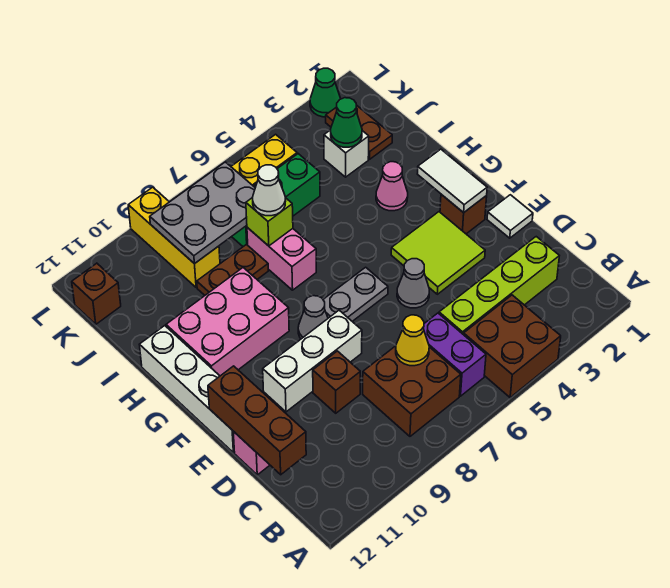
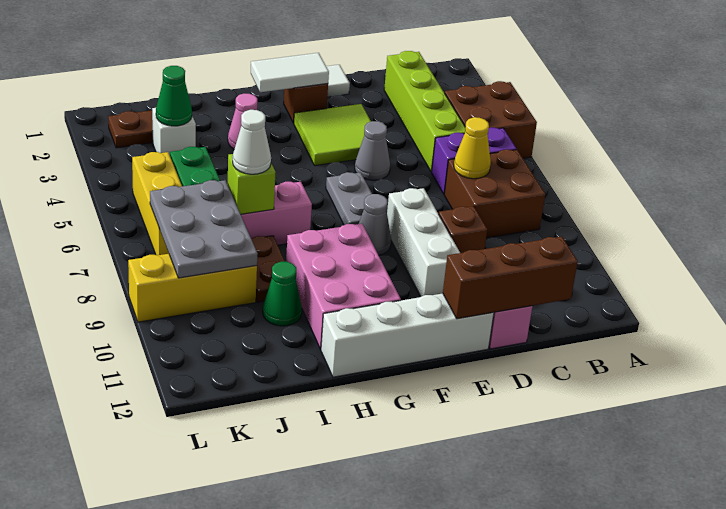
brown brick K12 level 1 -> none
green cone L2 level 1 -> green cone I10 level 1

